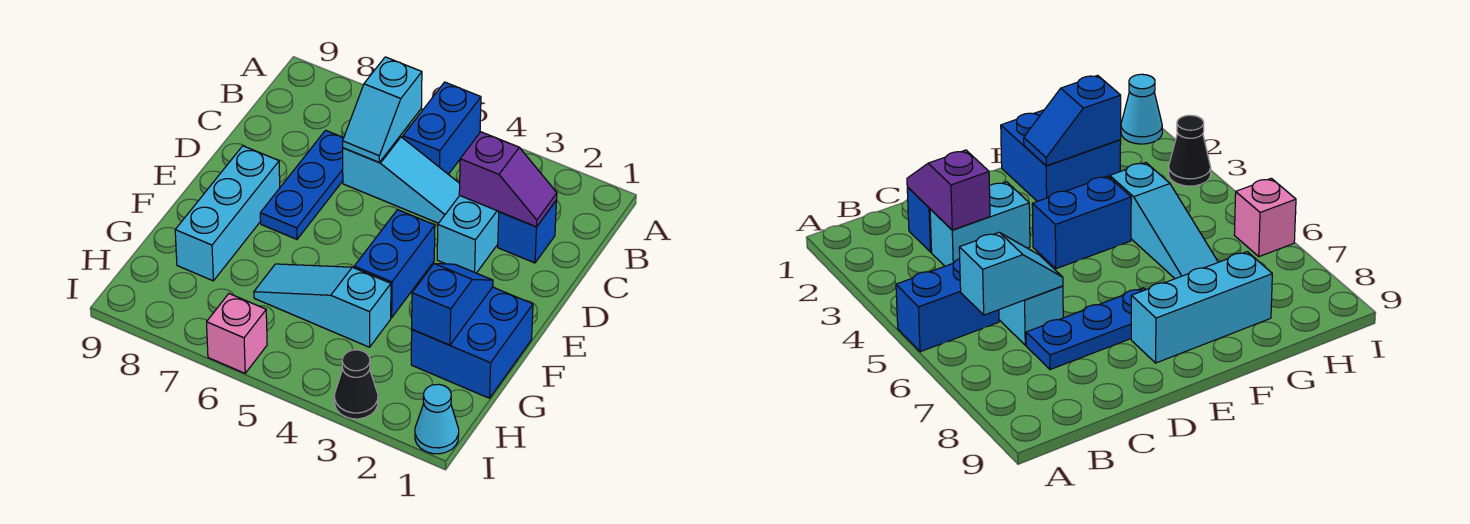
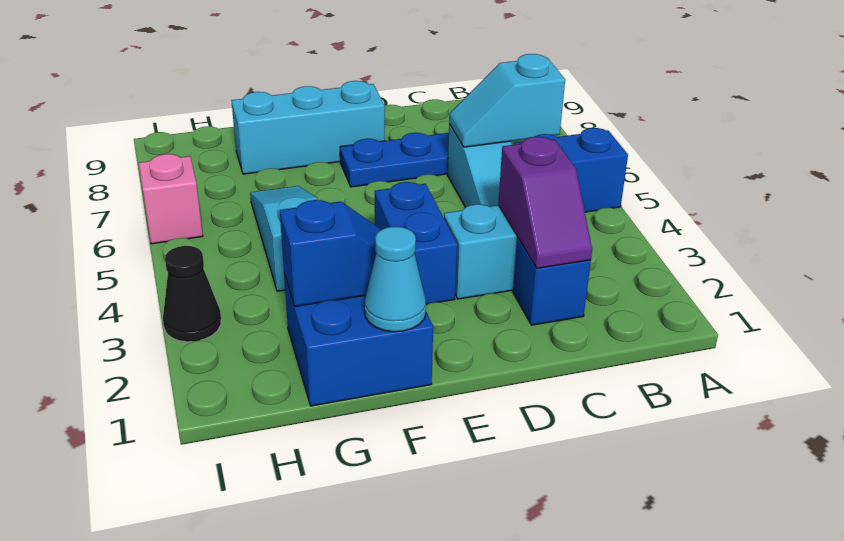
blue brick E4:F4 level 1 -> blue brick E3:E4 level 1
cyan cone I1 level 1 -> cyan cone F1 level 2

